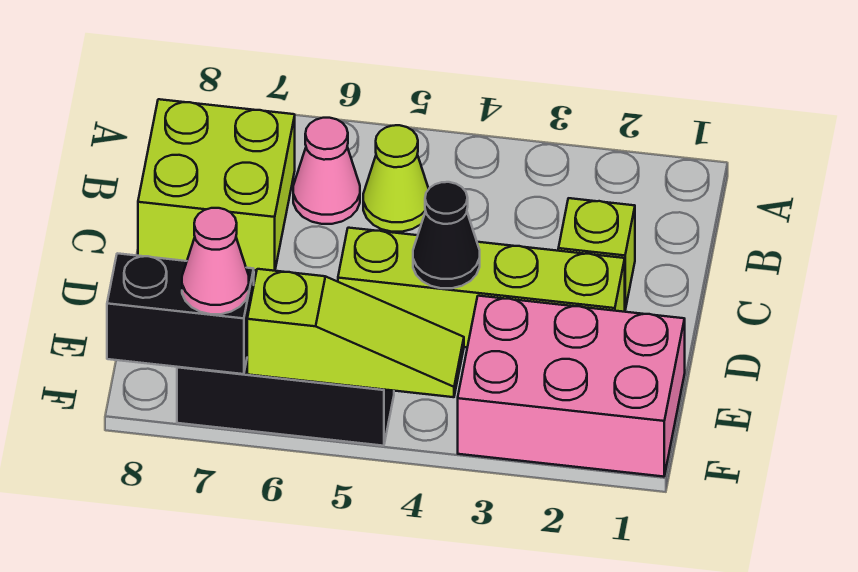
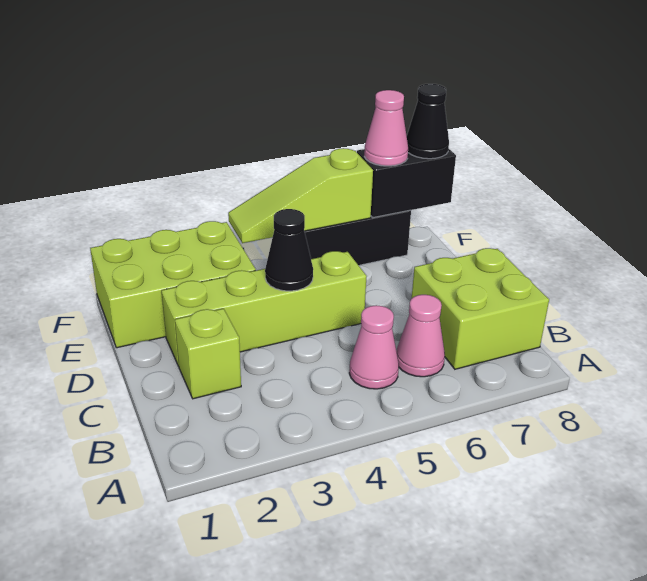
lime cone B5 level 1 -> pink cone B5 level 1
pink brick E1:F3 level 1 -> lime brick E1:F3 level 1
none -> black cone F8 level 3

